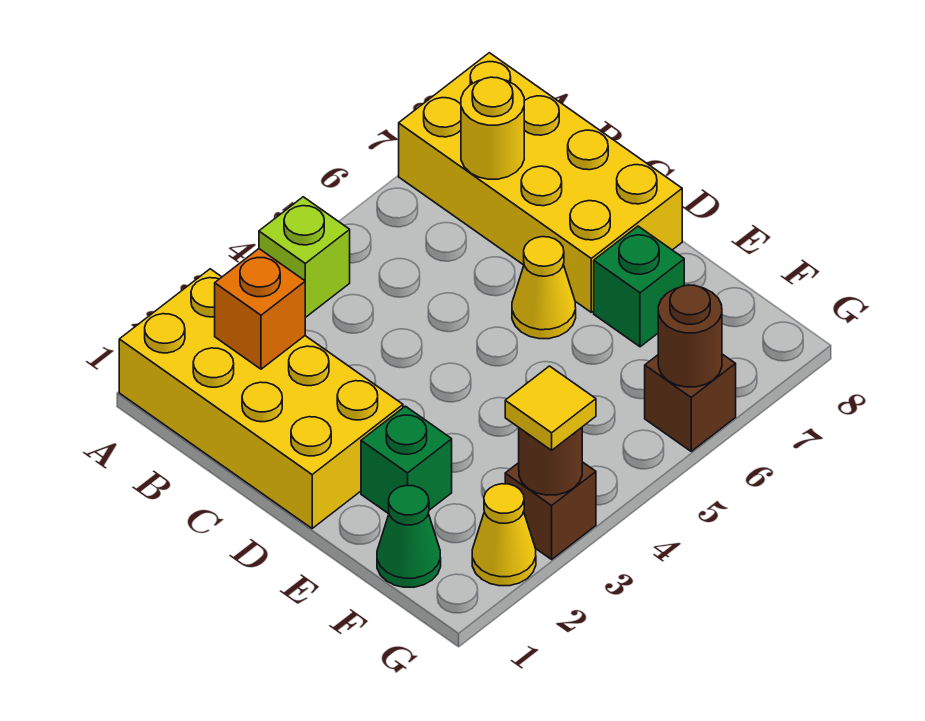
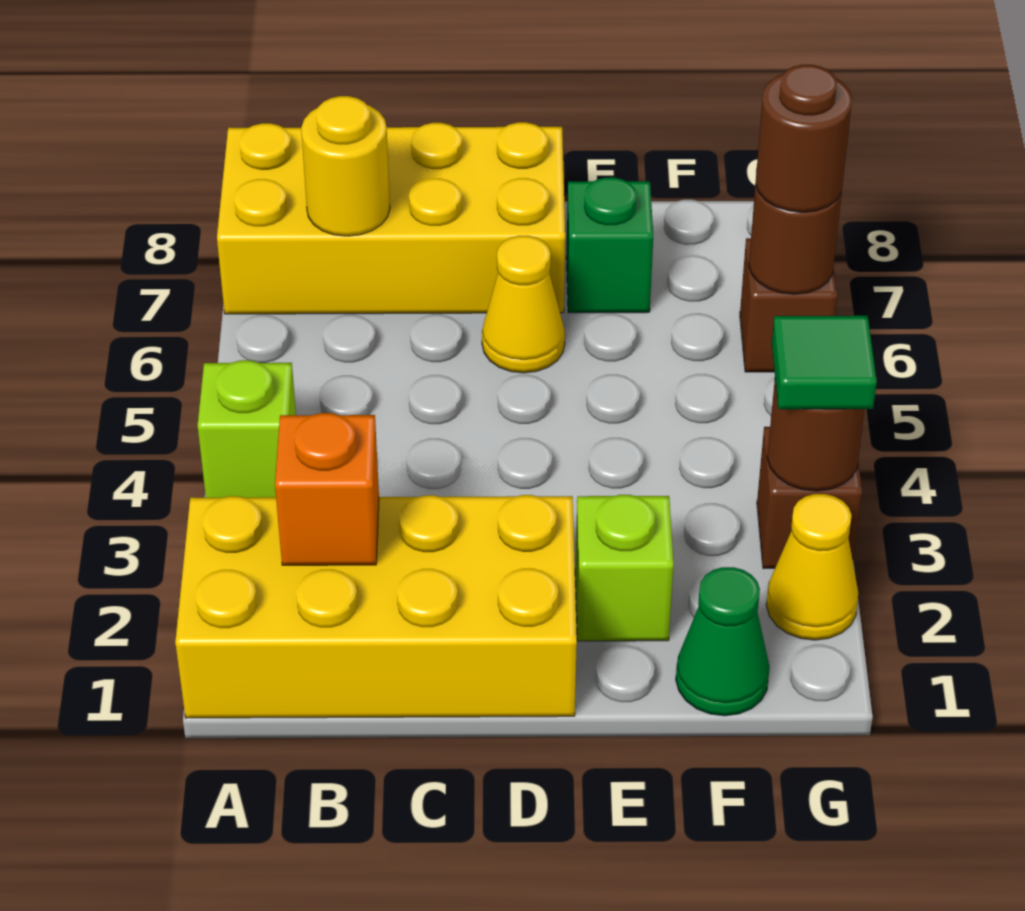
green brick E2 level 1 -> lime brick E2 level 1
yellow tile G3 level 3 -> green tile G3 level 3
none -> brown round brick G6 level 3

